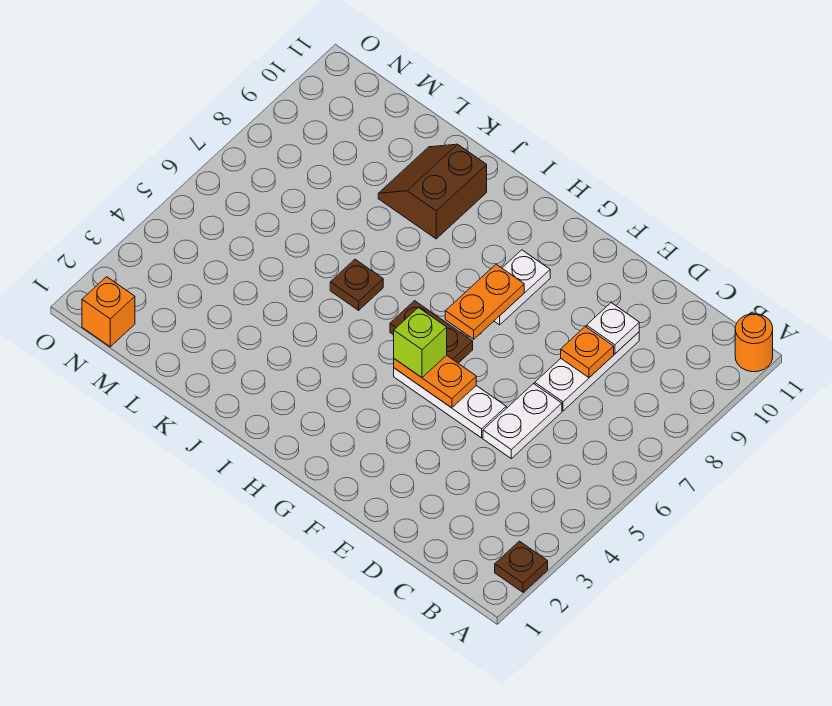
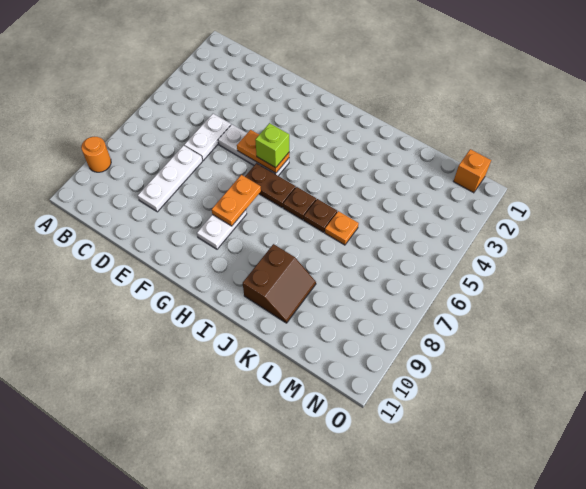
brown plate A2 level 1 -> brown plate I6 level 1
orange round brick A11 level 1 -> orange round brick A9 level 1
orange plate D8 level 2 -> orange plate K6 level 1
white plate D9 level 2 -> none

